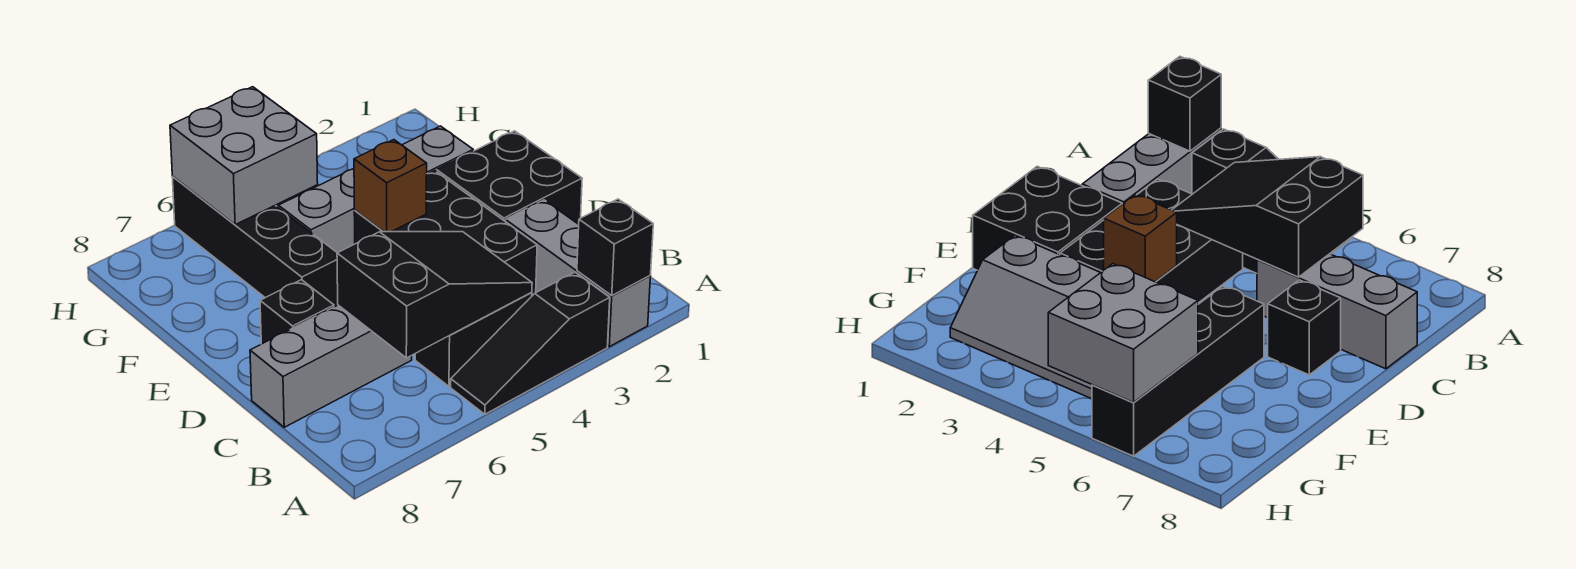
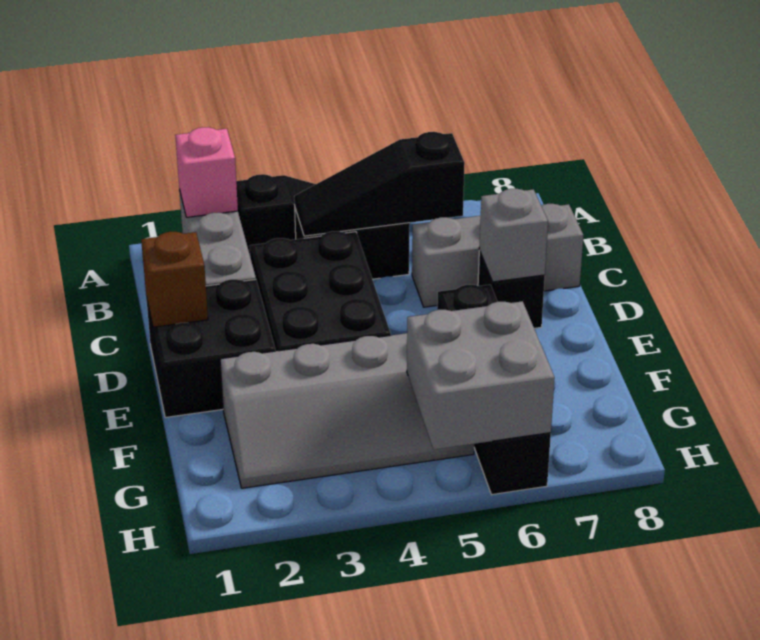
black brick A2 level 2 -> pink brick A2 level 2
black slope B4:C6 level 2 top 6 -> black slope B4:B6 level 2 top 6
none -> grey brick D7 level 2
brown brick E4 level 2 -> brown brick D1 level 2

